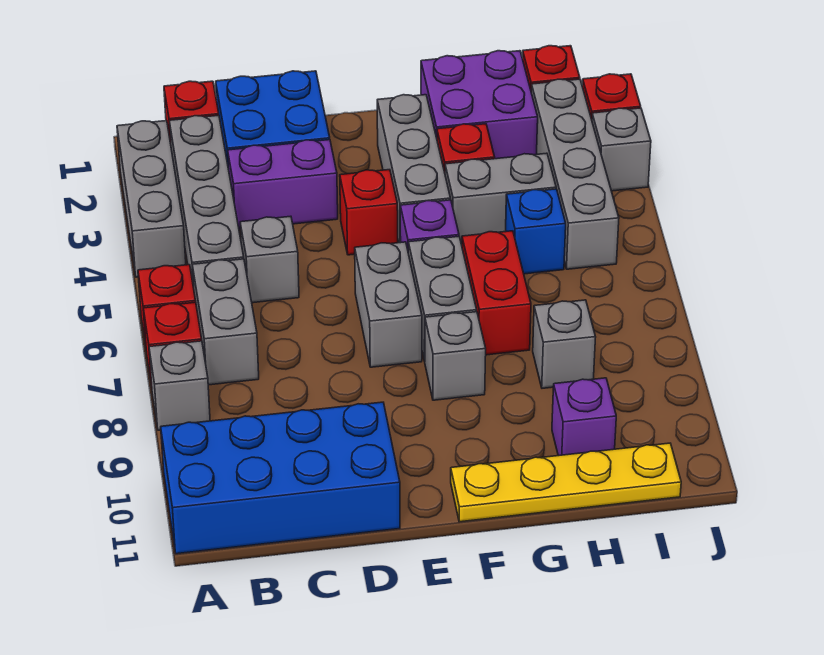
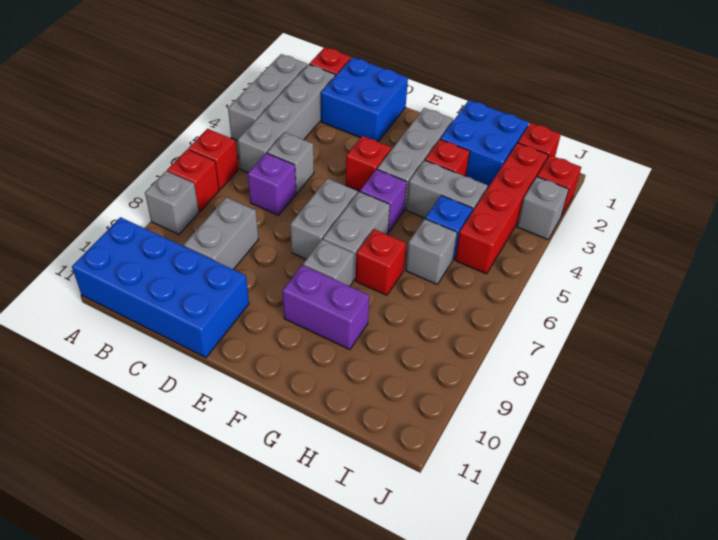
grey brick B6:B7 level 1 -> grey brick C8:C9 level 1
purple brick C3:D3 level 1 -> purple brick F9:G9 level 1
yellow plate F11:I11 level 1 -> none
purple brick G1:H2 level 1 -> blue brick G1:H2 level 1
red brick G6:G7 level 1 -> red brick G7 level 1
grey brick H8 level 1 -> grey brick H6 level 1
purple brick H10 level 1 -> purple brick C6 level 1
grey brick I2:I5 level 1 -> red brick I2:I5 level 1

